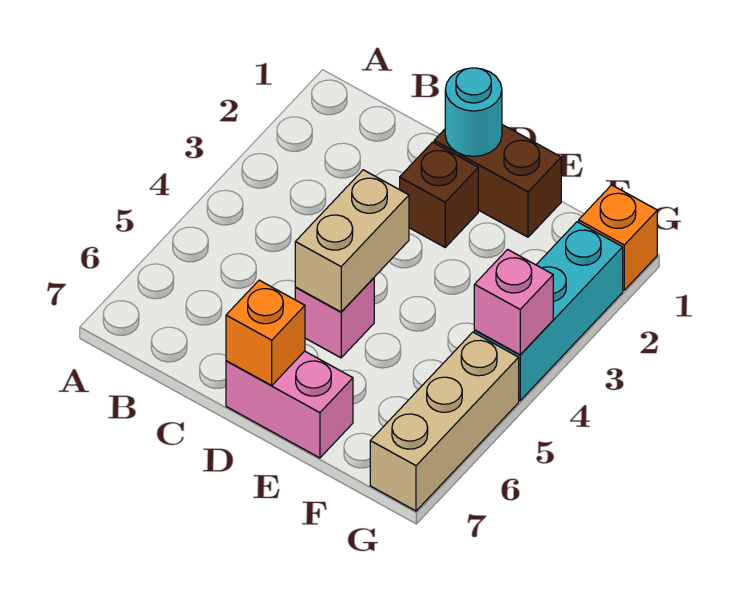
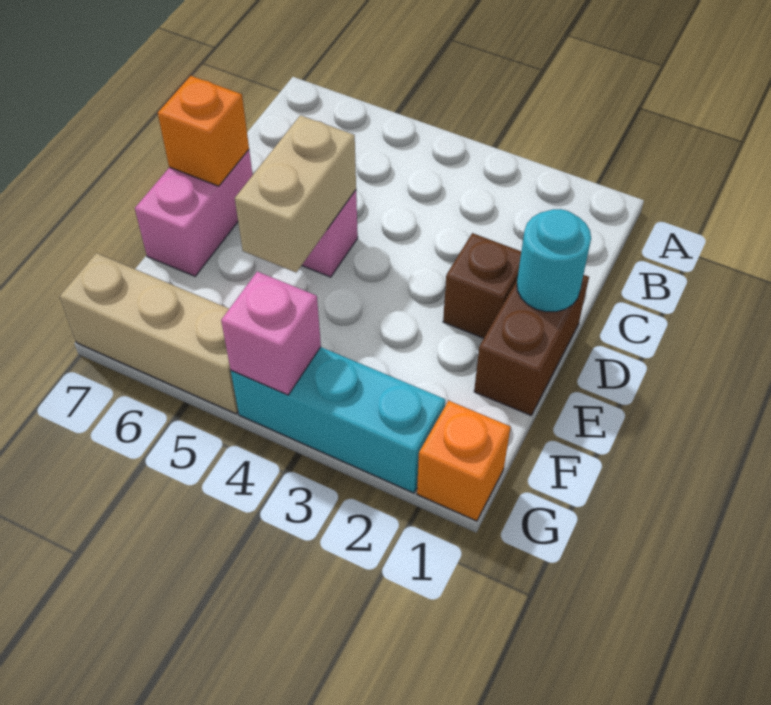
tan brick D4:D5 level 2 -> tan brick D5:E5 level 2

